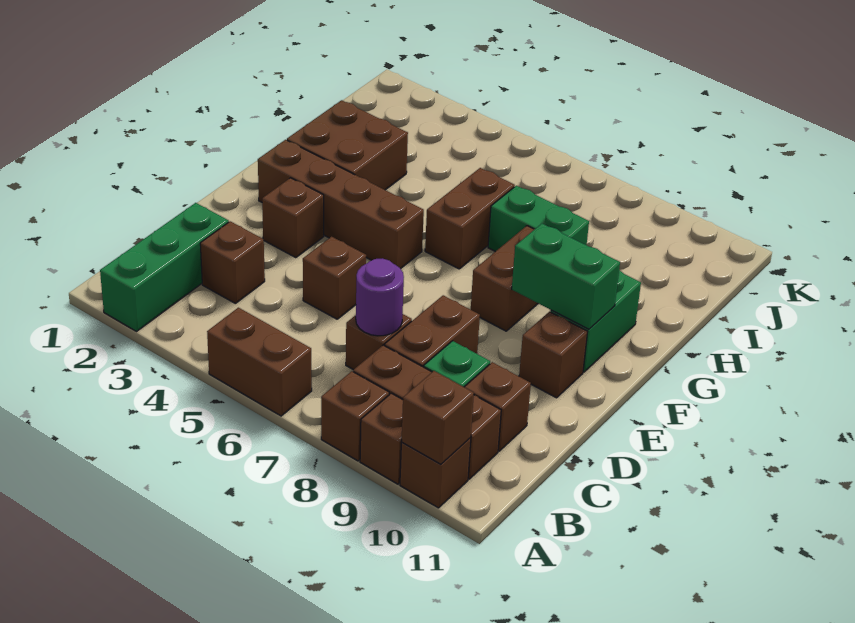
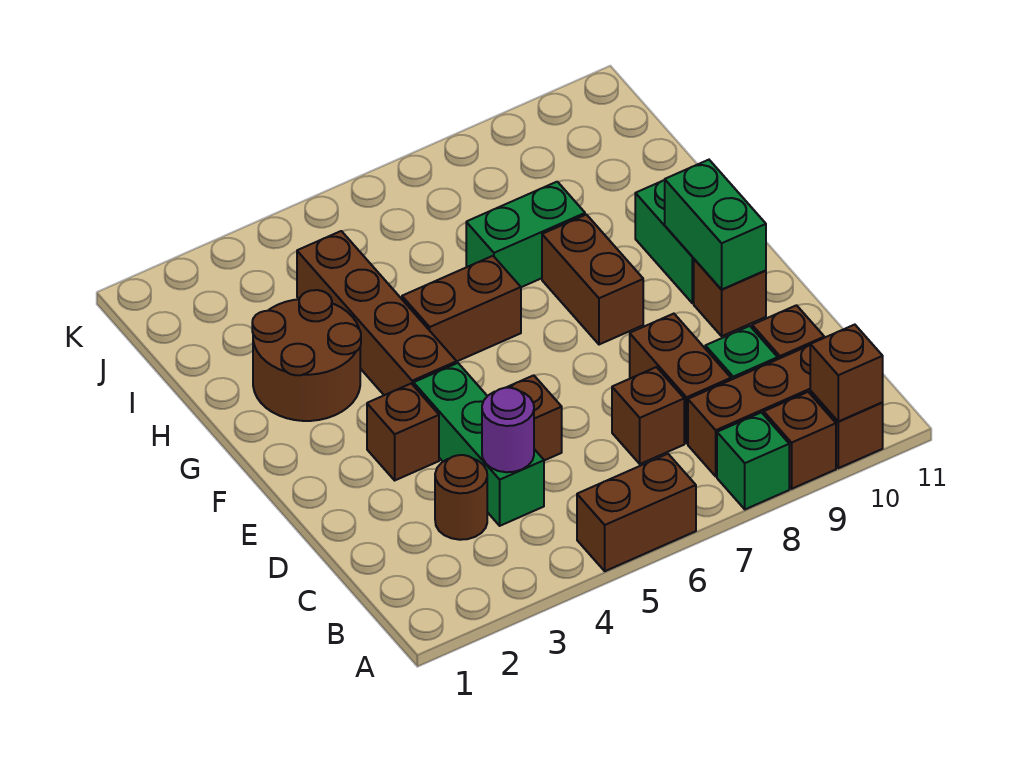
green brick A2:C2 level 1 -> green brick C4:E4 level 1
brown brick A8 level 1 -> green brick A8 level 1
brown brick C3 level 1 -> brown round brick C3 level 1
purple round brick C7 level 2 -> purple round brick C4 level 2
brown brick F2:F5 level 1 -> brown brick F4:I4 level 1
green brick F9:F10 level 2 -> green brick E10:F10 level 2
brown brick G2:H3 level 1 -> brown round brick G2:H3 level 1
brown brick G6:H6 level 1 -> brown brick G5:G6 level 1

